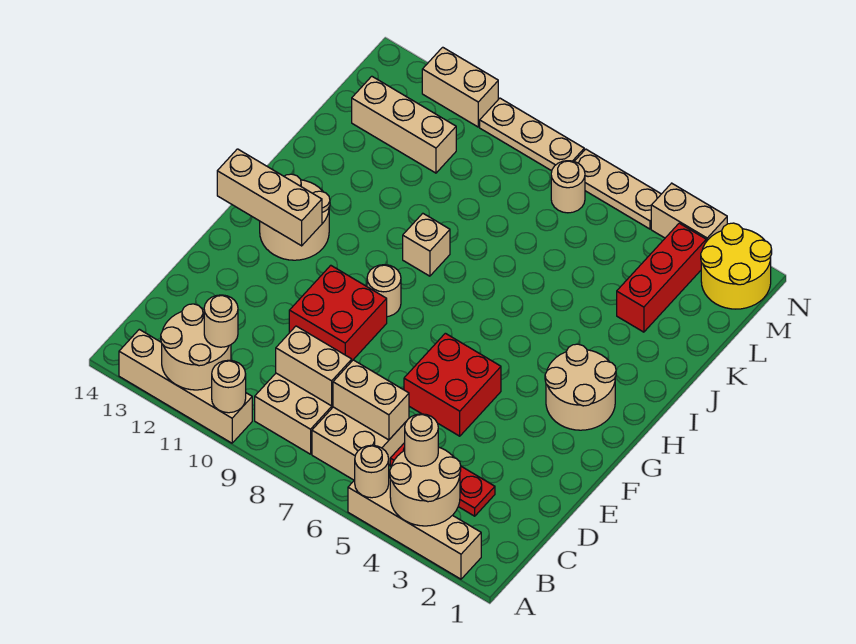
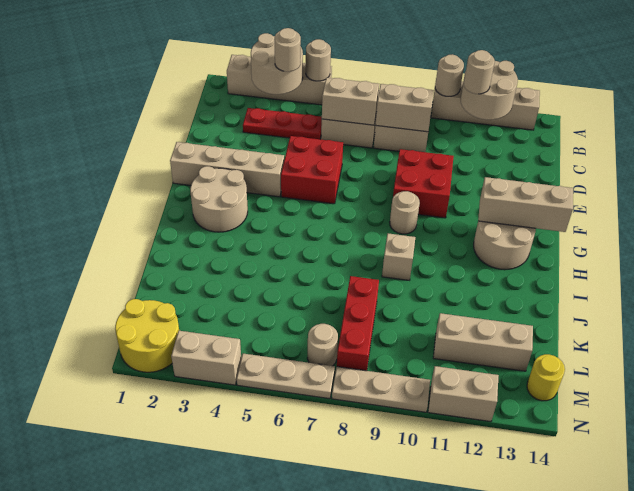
none -> tan brick F1:F4 level 1
red brick K3:M3 level 1 -> red brick K8:M8 level 1
none -> yellow round brick M14 level 1

